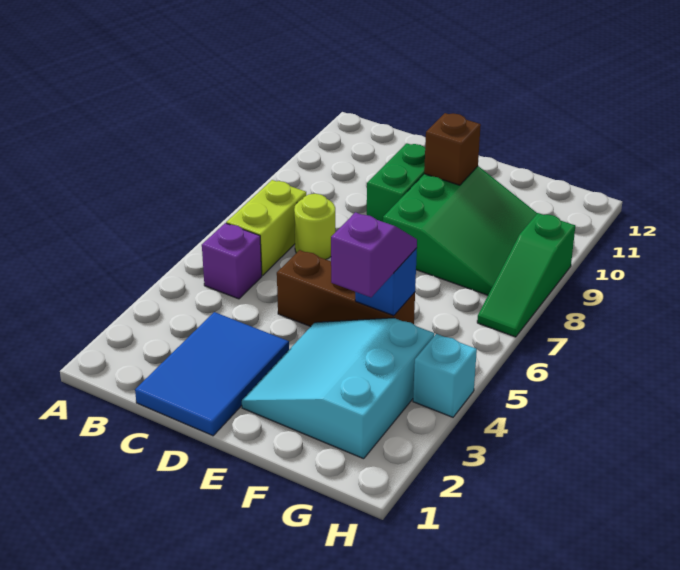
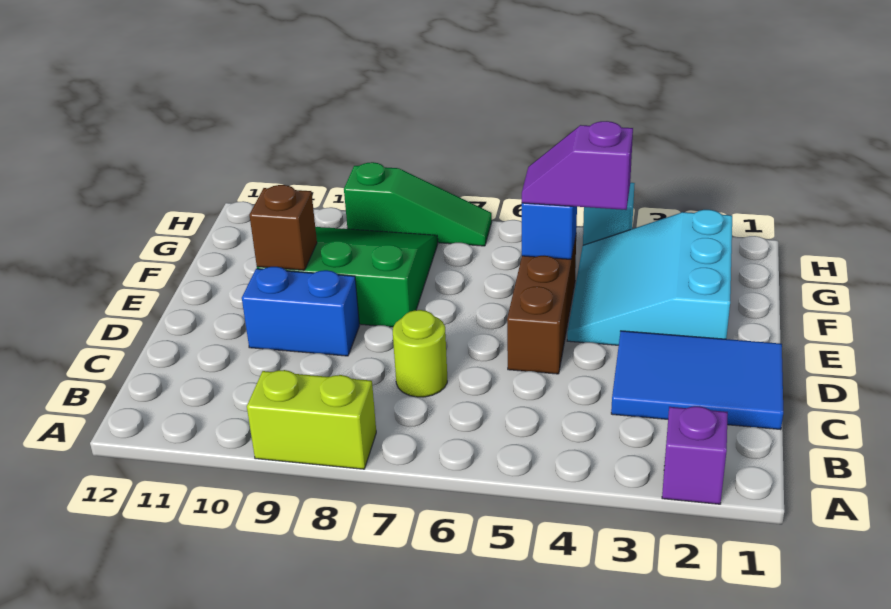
purple brick B5 level 1 -> purple brick A2 level 1
lime brick B6:B7 level 1 -> lime brick A8:A9 level 1
green brick D9:D10 level 1 -> blue brick D9:D10 level 1
cyan slope E2:G4 level 1 top G -> cyan slope E2:G4 level 1 top 2

